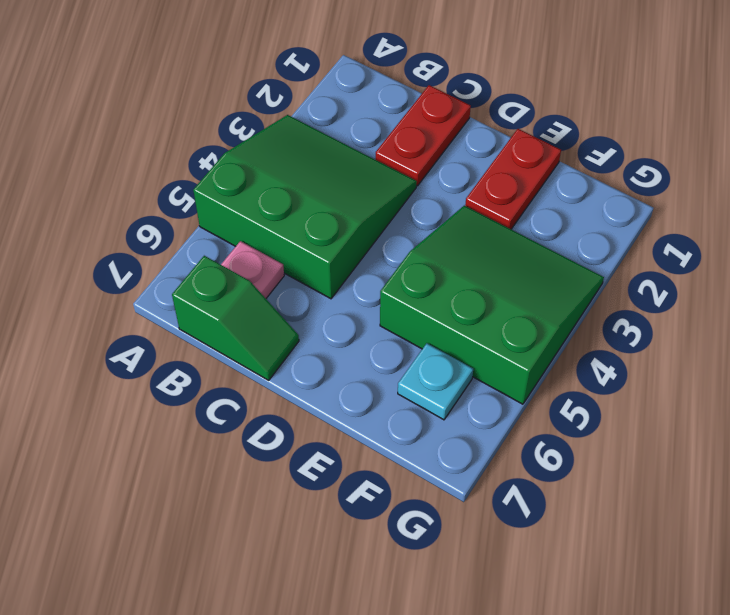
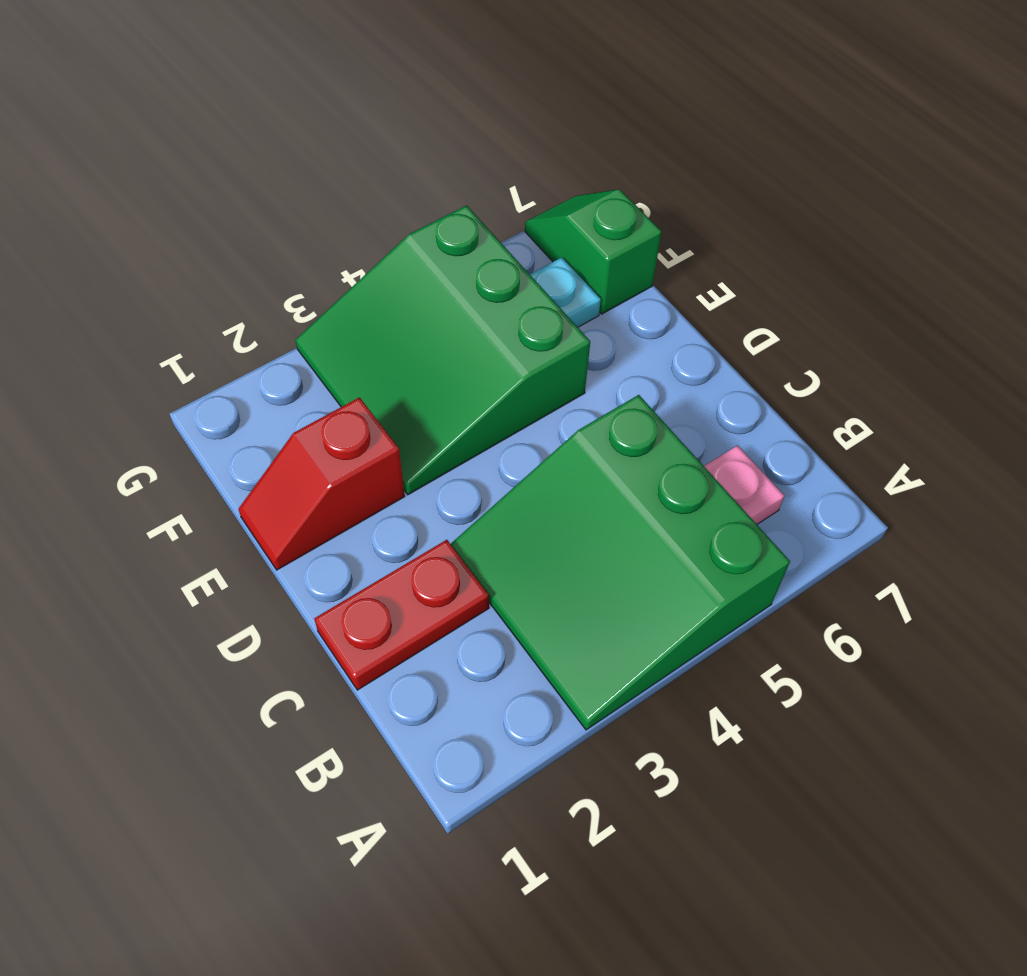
green slope B7:C7 level 1 top B -> green slope F7:G7 level 1 top F
red plate E1:E2 level 1 -> red slope E1:E2 level 1 top 2

